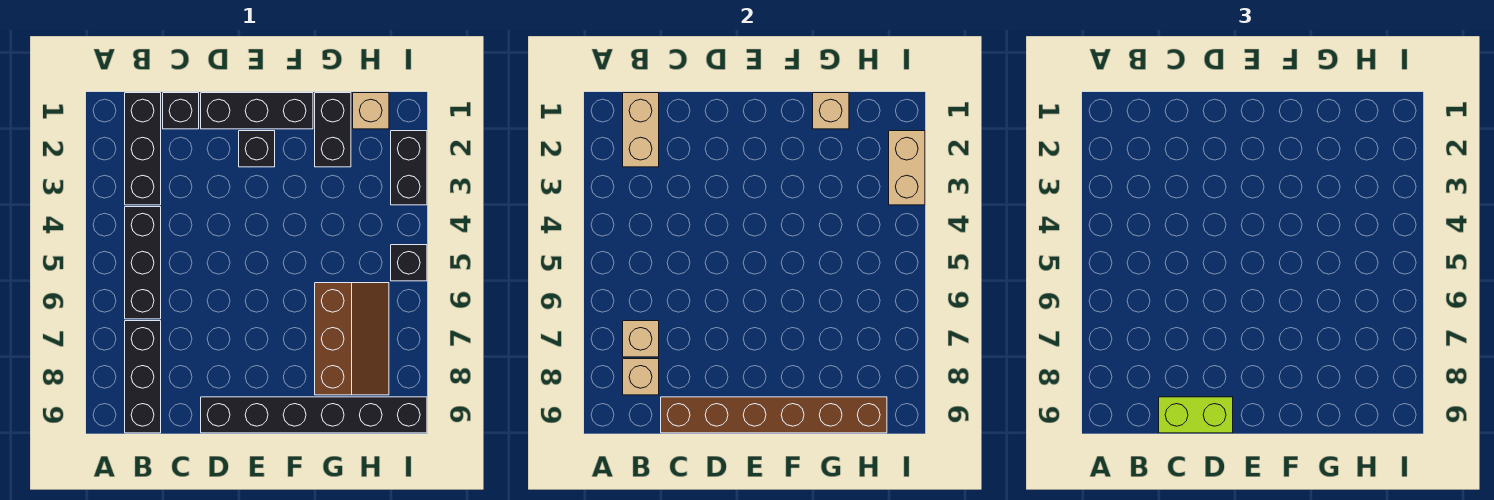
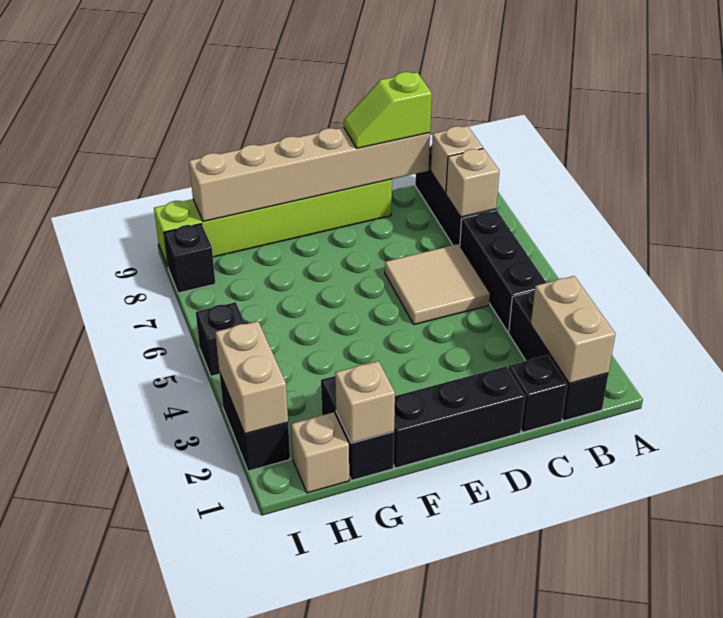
none -> tan tile C5:D6 level 1
brown brick C9:H9 level 2 -> tan brick C9:H9 level 2
lime brick C9:D9 level 3 -> lime slope C9:D9 level 3 top C
black brick D9:I9 level 1 -> lime brick D9:I9 level 1
black brick E2 level 1 -> black brick I8 level 1
brown slope G6:H8 level 1 top G -> none

